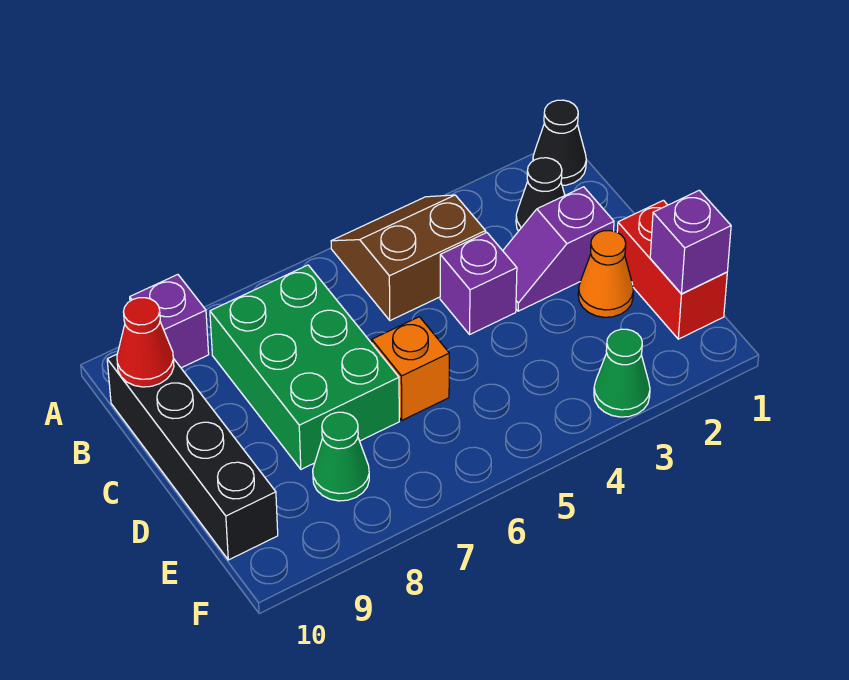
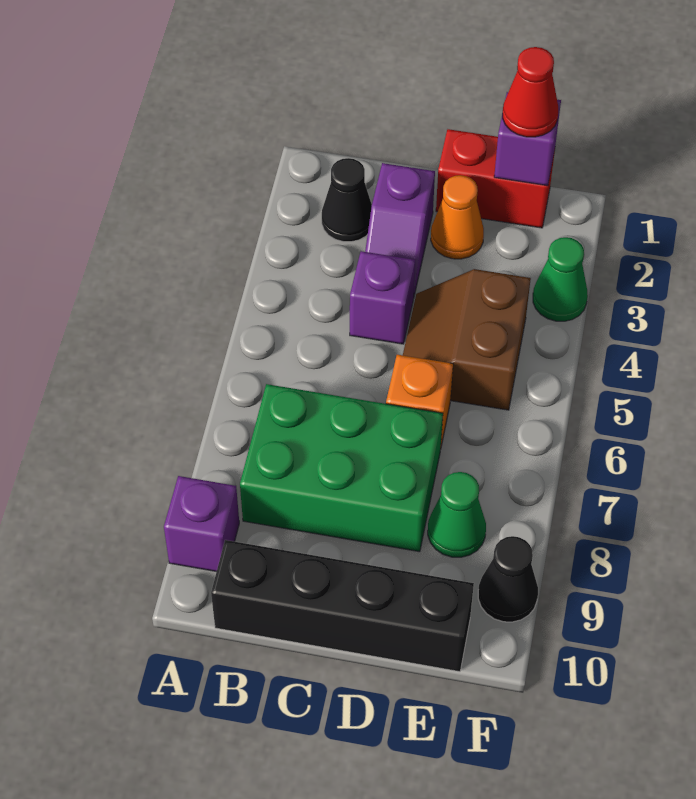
black cone A1 level 1 -> black cone F9 level 1
brown slope A4:B5 level 1 top B -> brown slope D4:E5 level 1 top E
red cone B10 level 2 -> red cone E1 level 3

